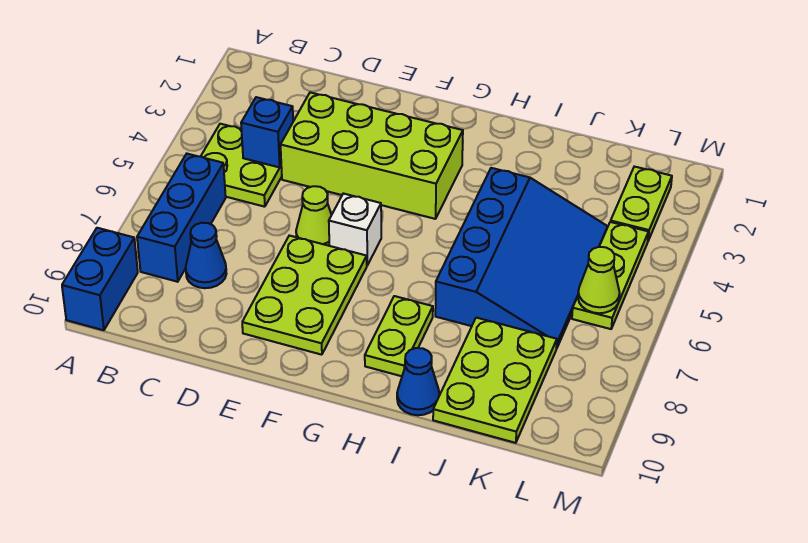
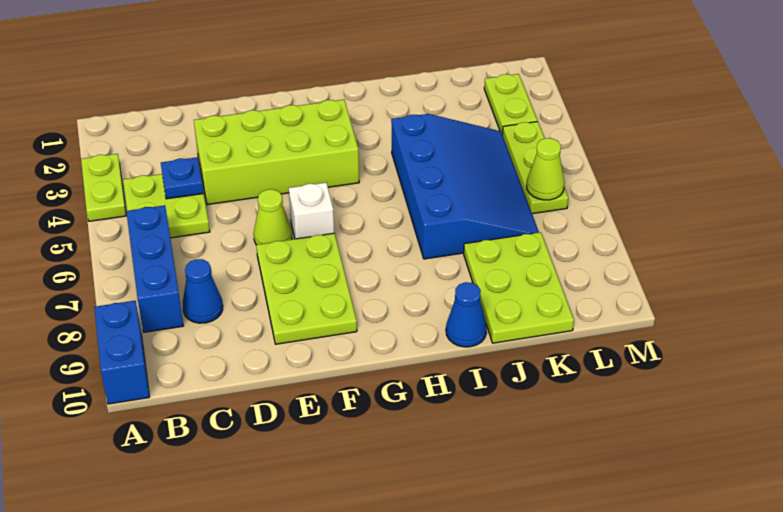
blue brick C4 level 2 -> blue plate C4 level 2
lime plate H8:H9 level 1 -> lime plate A3:A4 level 1

